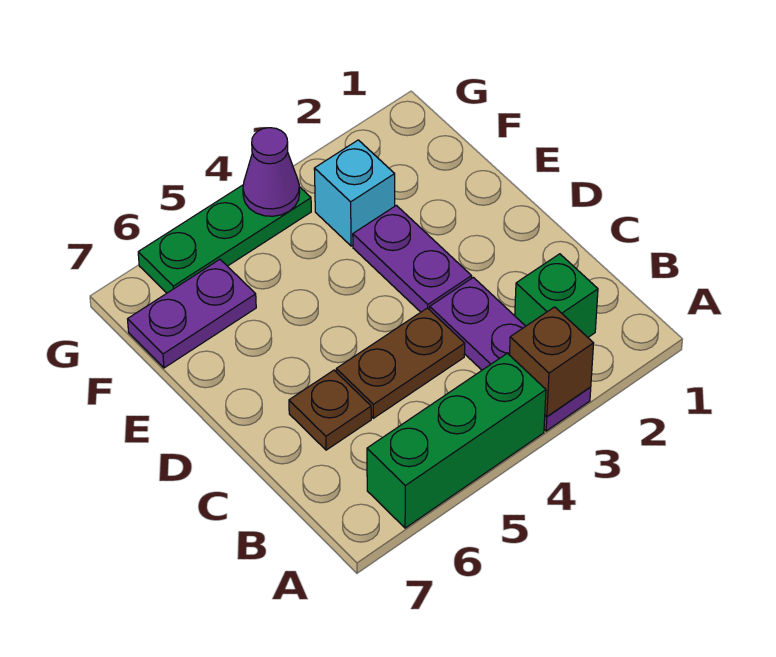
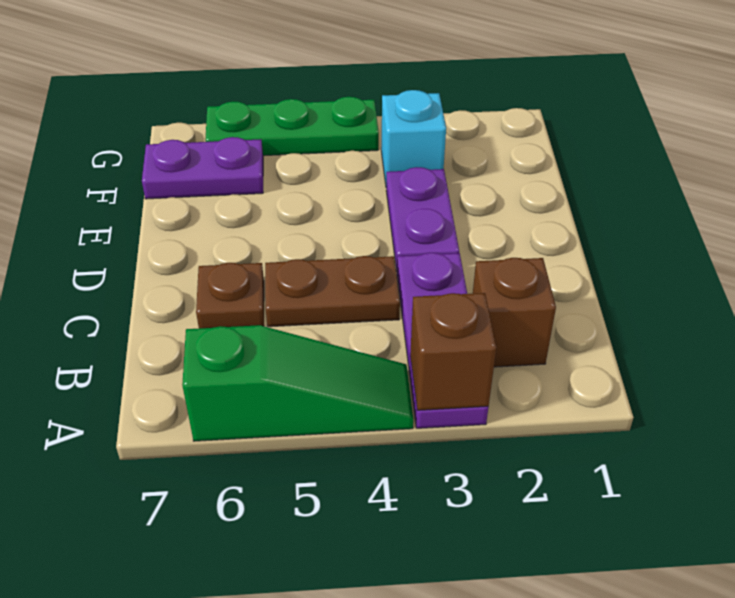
green brick A4:A6 level 1 -> green slope A4:A6 level 1 top 6
green brick B2 level 1 -> brown brick B2 level 1
purple cone G4 level 2 -> none

